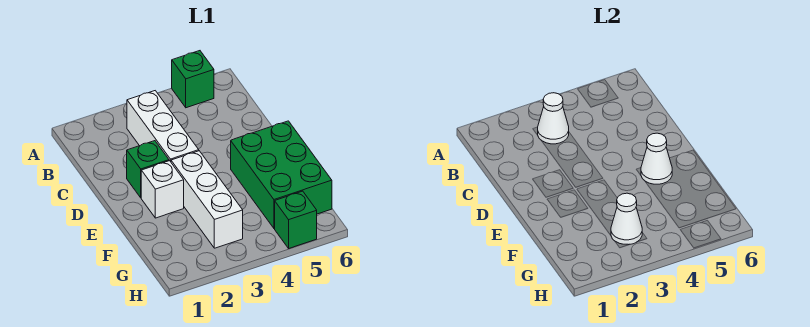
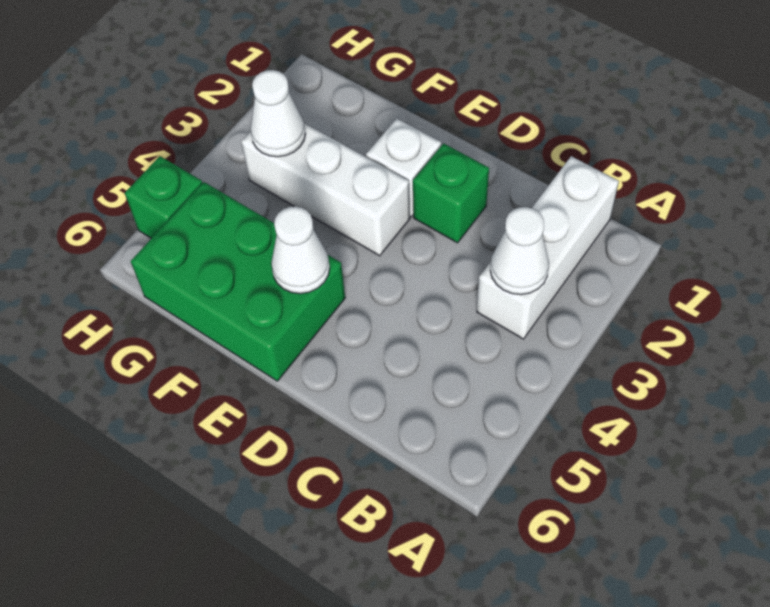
green brick A5 level 1 -> none
white brick B3:D3 level 1 -> white brick B1:B3 level 1

